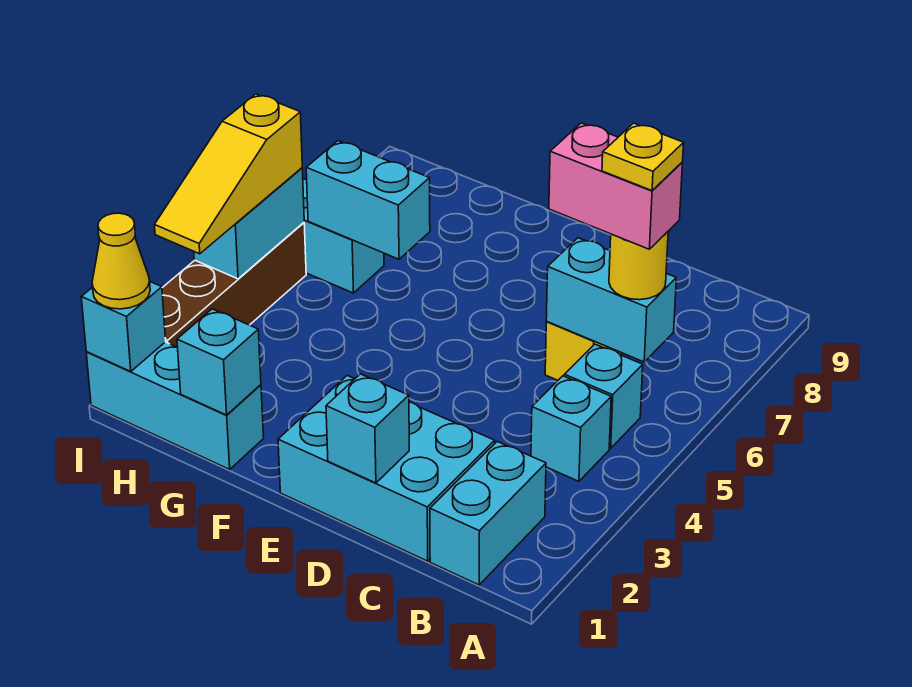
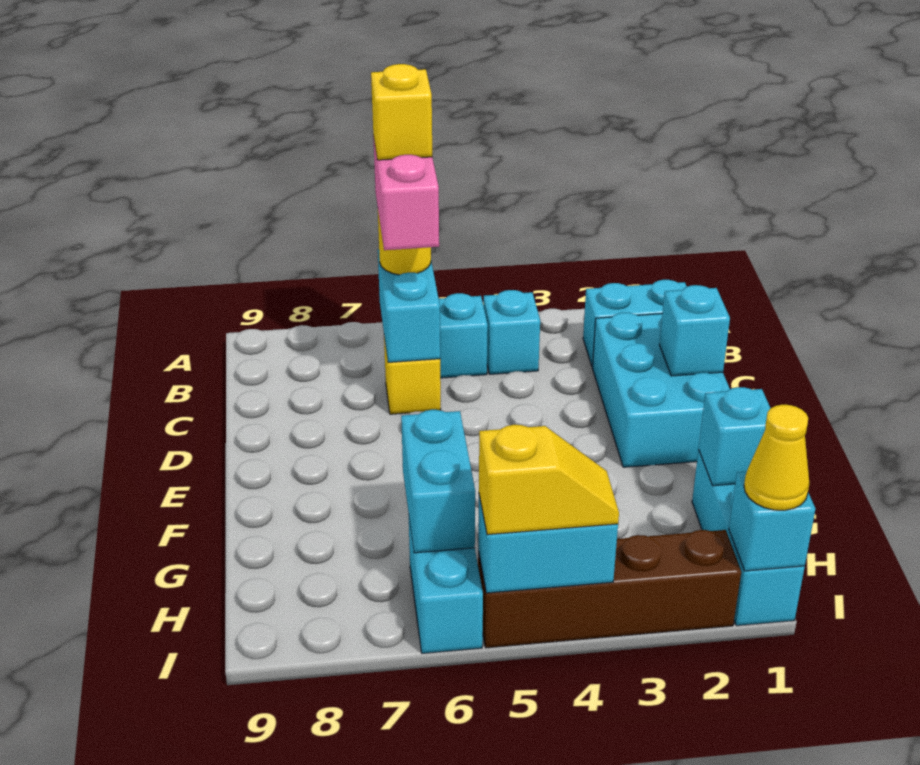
yellow plate B6 level 5 -> yellow brick B6 level 5
yellow slope I3:I5 level 3 top 5 -> yellow slope I4:I5 level 3 top 5

